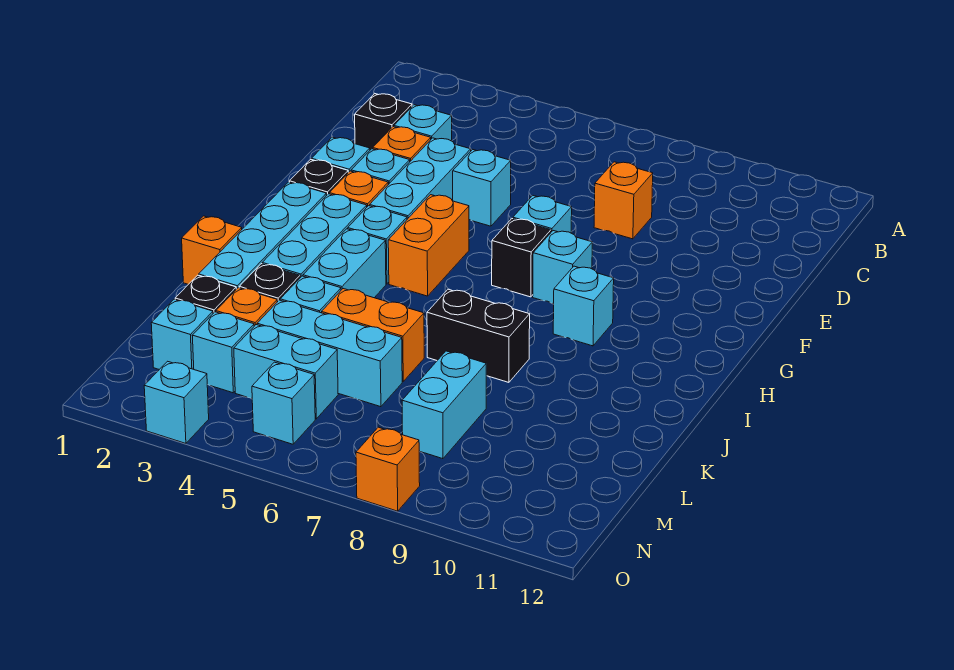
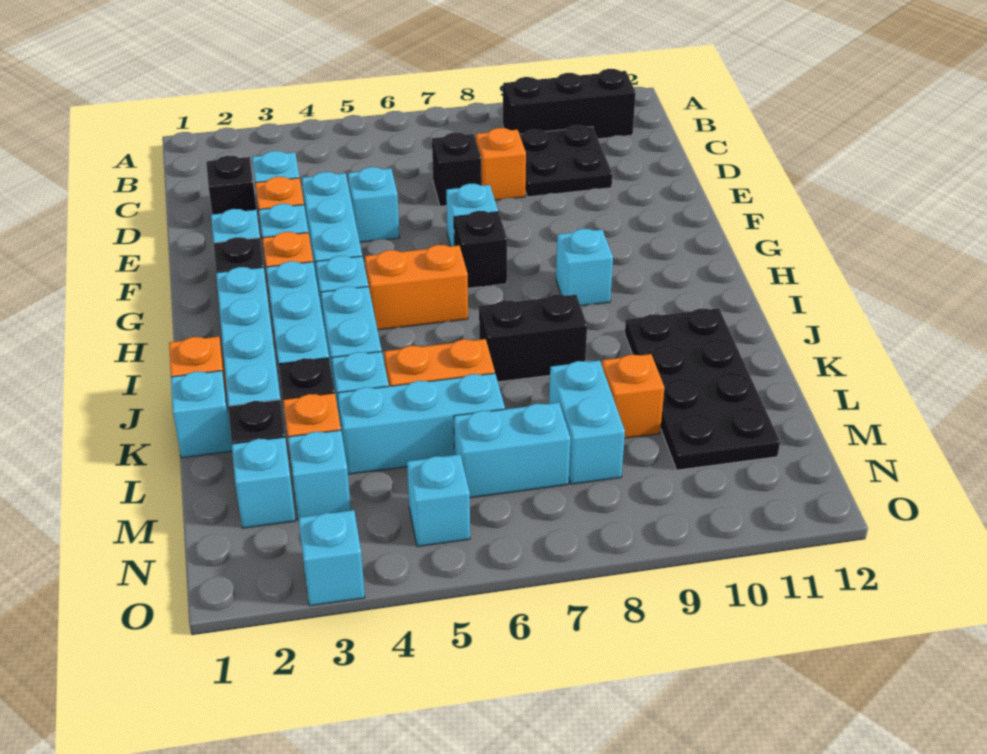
none -> black brick B9:B11 level 1
none -> black plate C9:D10 level 1
none -> black brick D7 level 1
orange brick G5:H5 level 1 -> orange brick H5:H6 level 1
cyan brick G8 level 1 -> cyan brick K1 level 1
none -> black plate J10:M11 level 1
cyan brick M4:M5 level 1 -> cyan brick M6:M7 level 1
orange brick O8 level 1 -> orange brick L9 level 1

